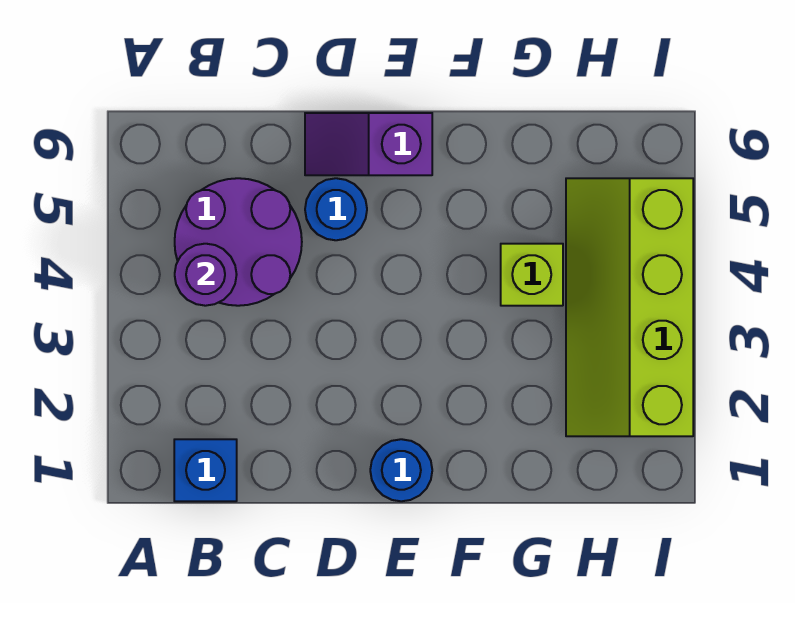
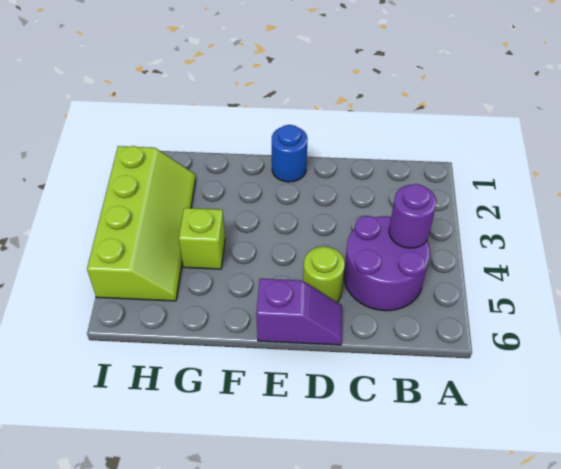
blue brick B1 level 1 -> none
blue round brick D5 level 1 -> lime round brick D5 level 1

